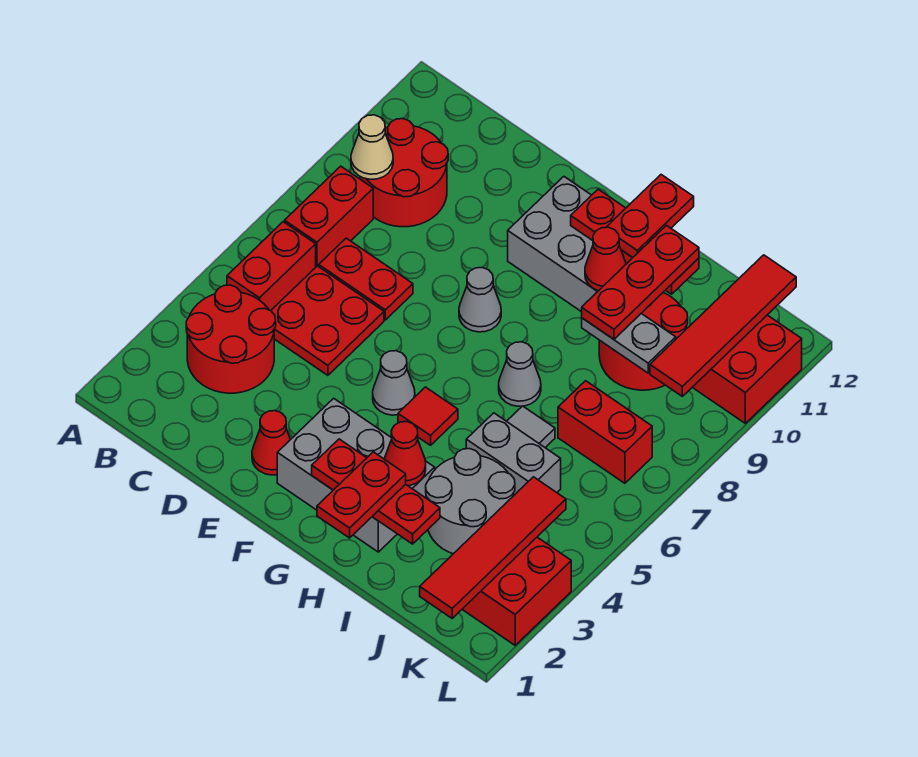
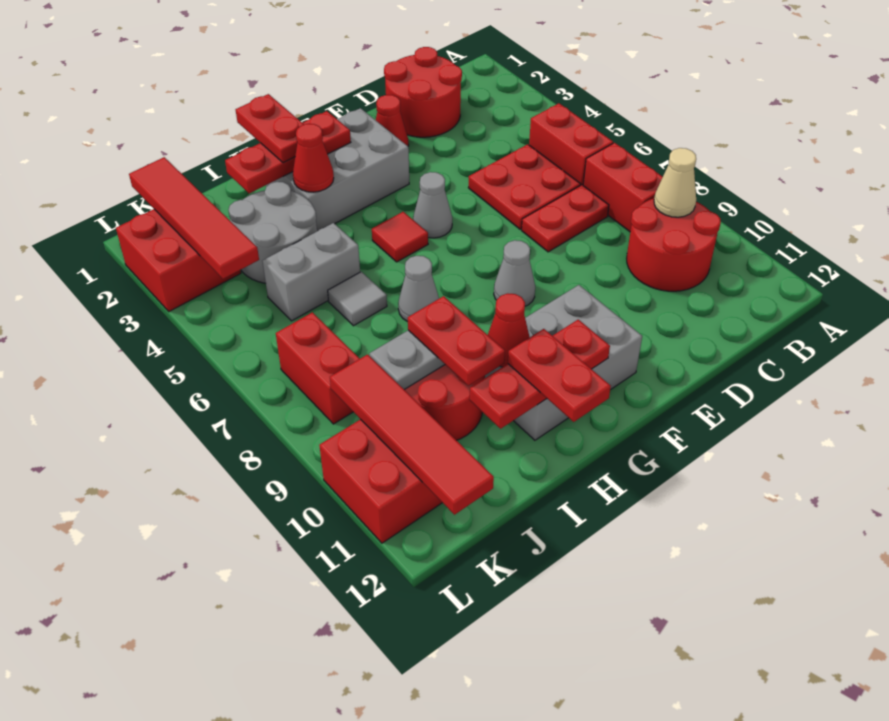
red round brick B3:C4 level 1 -> red round brick C1:D2 level 1
red plate I9:I11 level 3 -> red plate I9:I10 level 3
red brick J7:K7 level 1 -> red brick K7:K8 level 1

